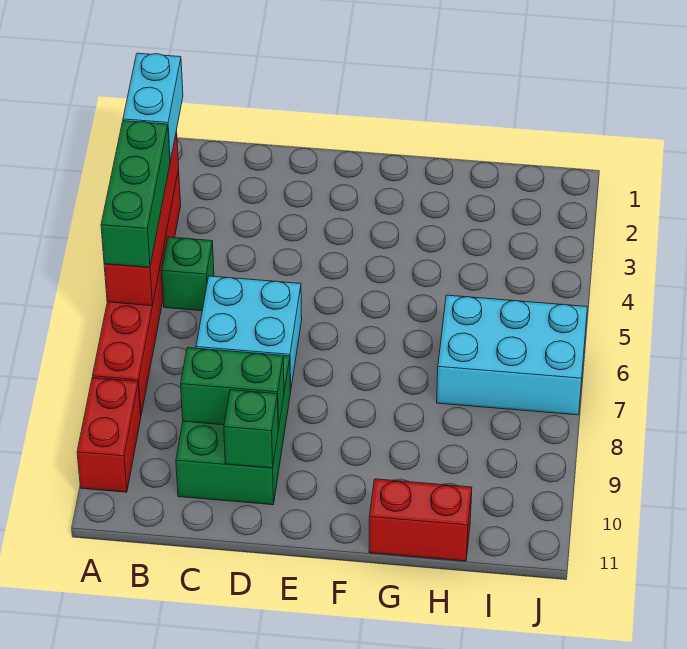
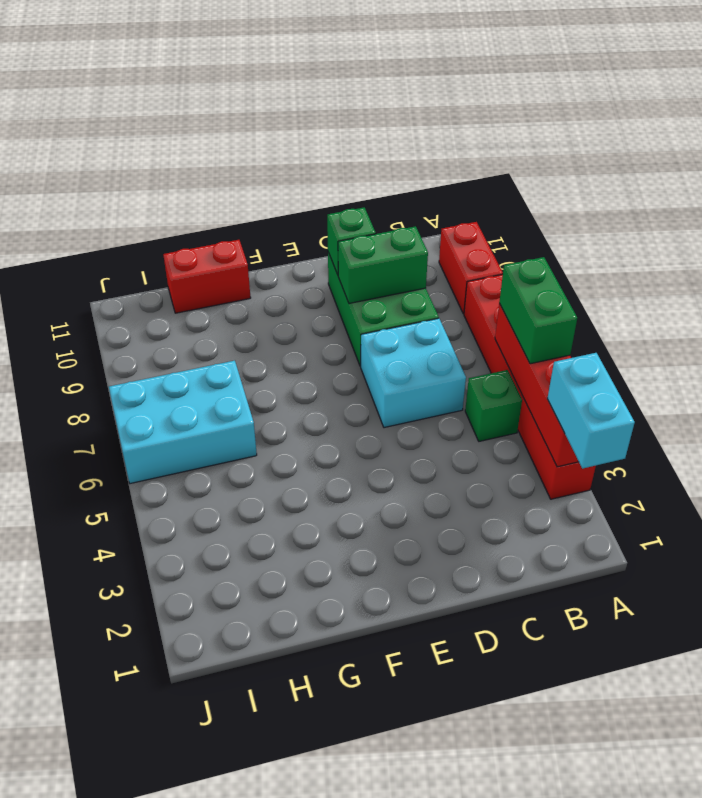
green brick A4:A6 level 3 -> green brick A5:A6 level 3

